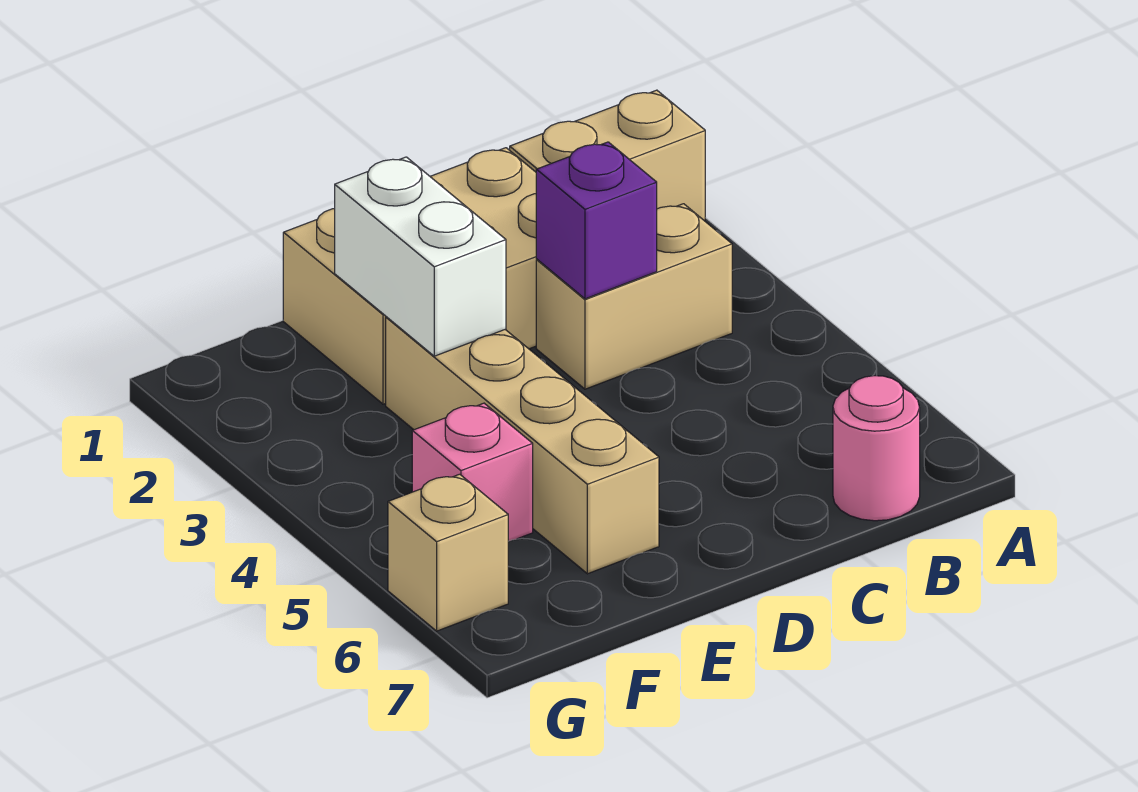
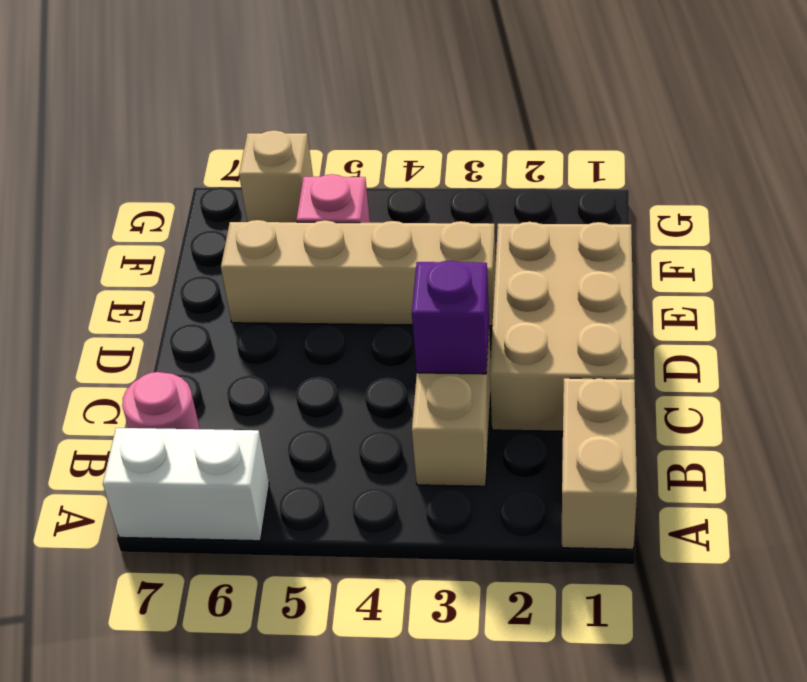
white brick E2:E3 level 2 -> white brick A6:A7 level 1

